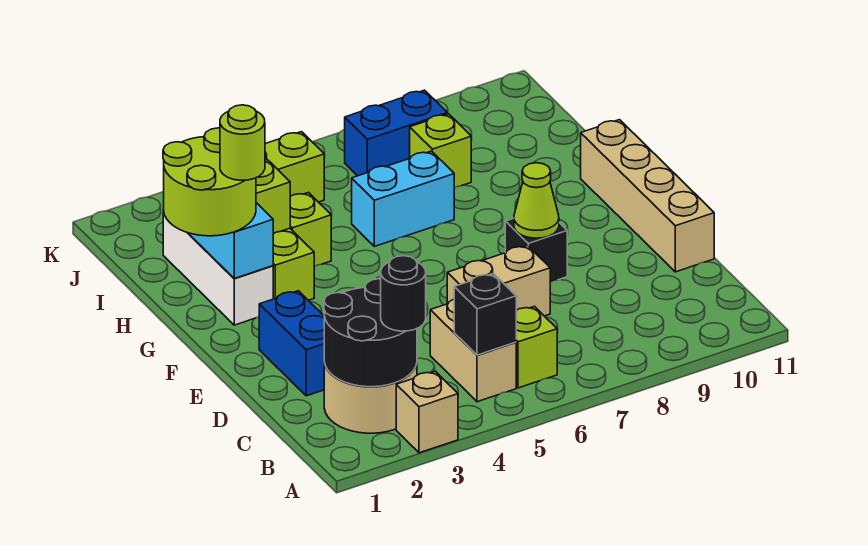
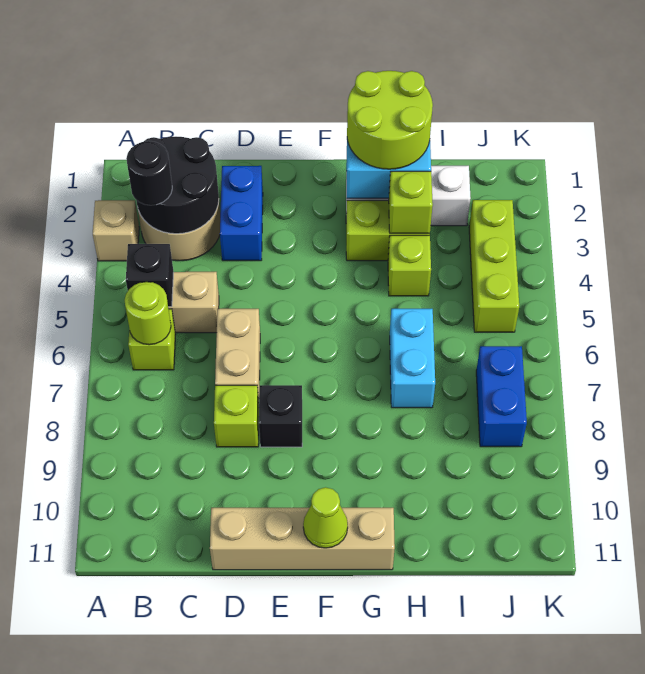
blue brick D2:E2 level 1 -> blue brick D2:D3 level 1
lime cone E8 level 2 -> lime cone F11 level 2
lime round brick G2 level 4 -> lime round brick B6 level 2
lime brick I8 level 1 -> lime brick D8 level 1

